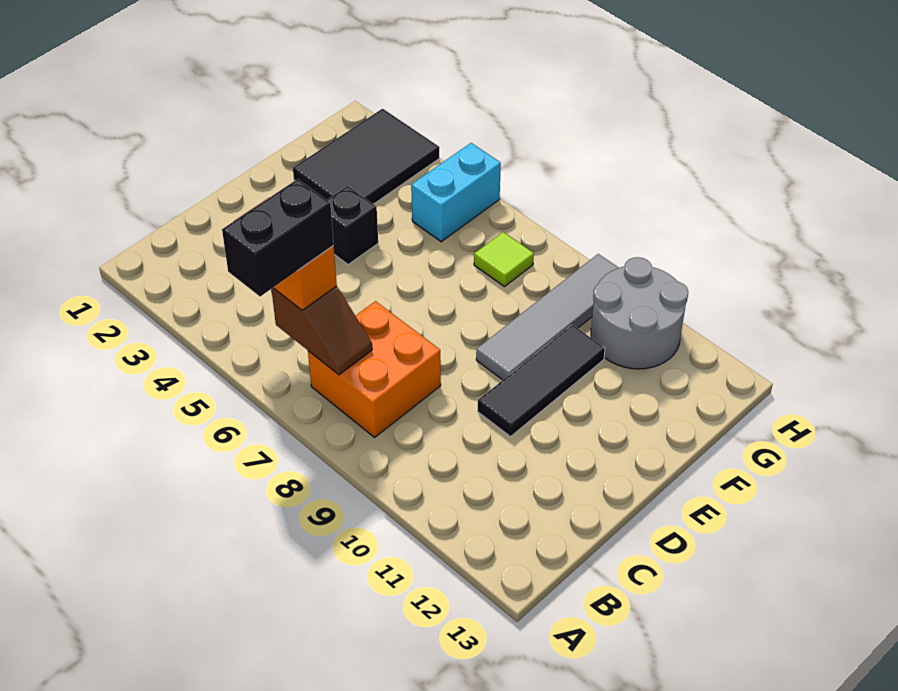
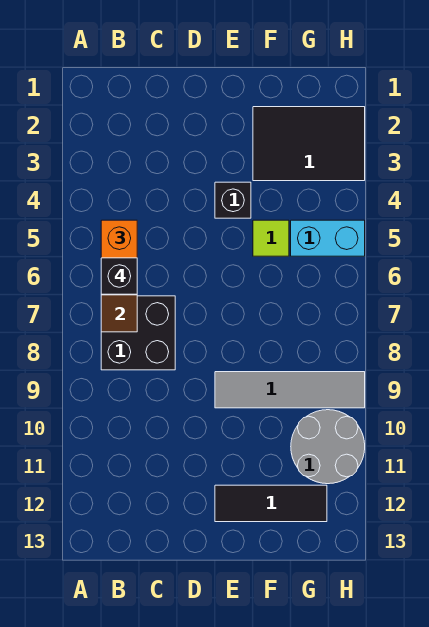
black brick A6:B6 level 4 -> black brick B6 level 4
orange brick B7:C8 level 1 -> black brick B7:C8 level 1
black tile D10:F10 level 1 -> black tile E12:G12 level 1
lime tile G7 level 1 -> lime tile F5 level 1

